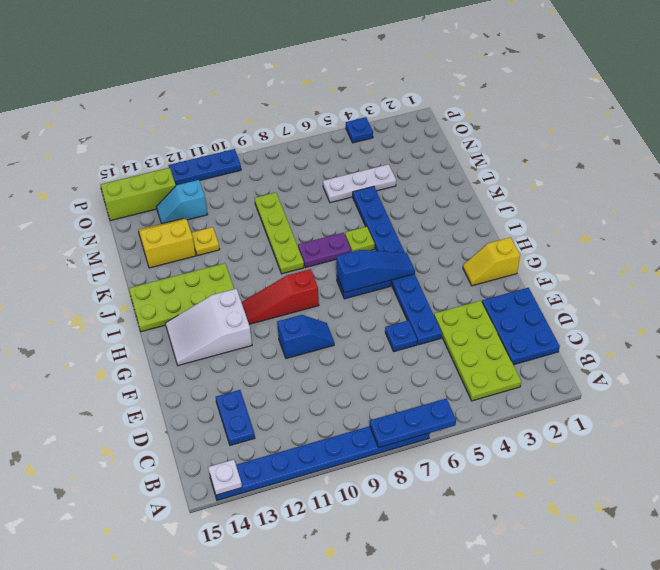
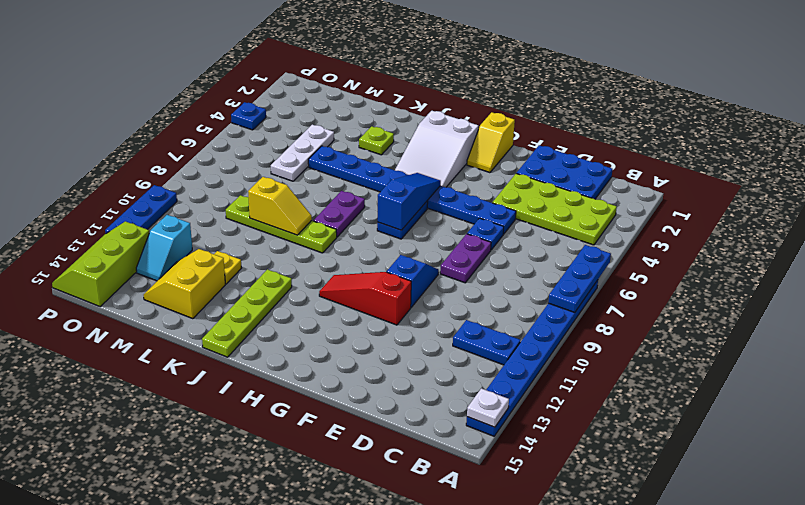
blue plate C13:D13 level 1 -> blue plate B11:C11 level 1
none -> purple plate E7:E8 level 1
white slope G12:H14 level 1 top 12 -> white slope H2:I4 level 1 top 2
red slope H9:H11 level 1 top 9 -> red slope F11:H11 level 1 top F
lime plate I12:J15 level 1 -> lime plate J12:J15 level 1
lime plate J6 level 1 -> lime plate K3 level 1
none -> yellow slope K9:L9 level 2 top L

